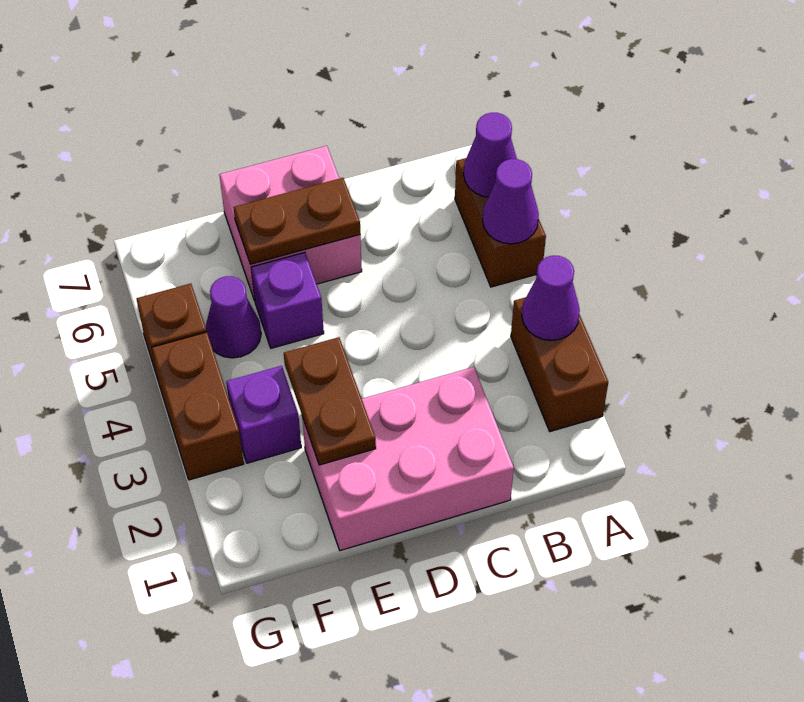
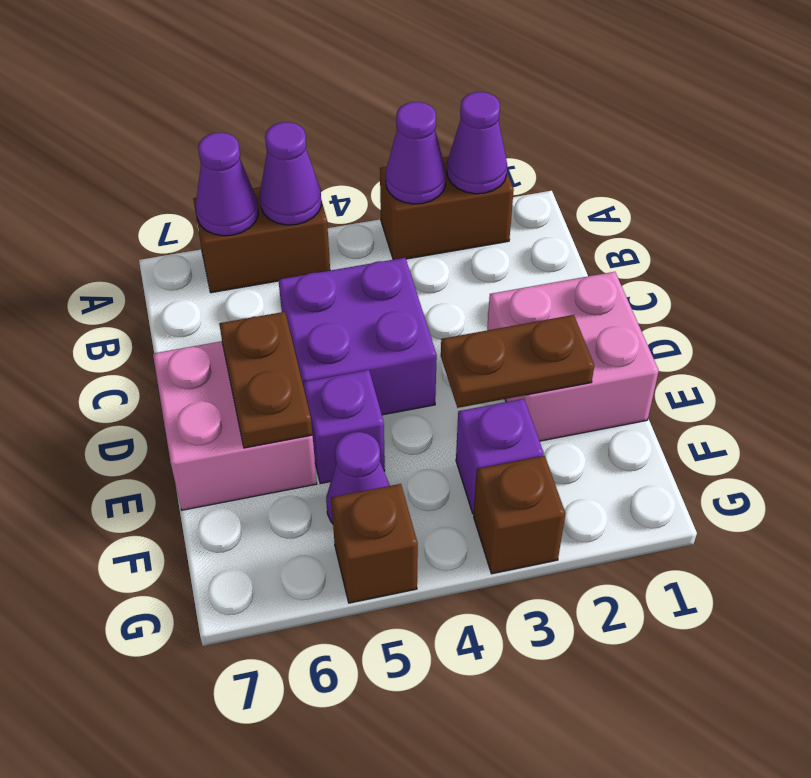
none -> purple cone A2 level 2
pink brick C1:E2 level 1 -> pink brick D1:E2 level 1
none -> purple brick C4:D5 level 1
brown brick G3:G4 level 1 -> brown brick G3 level 1

